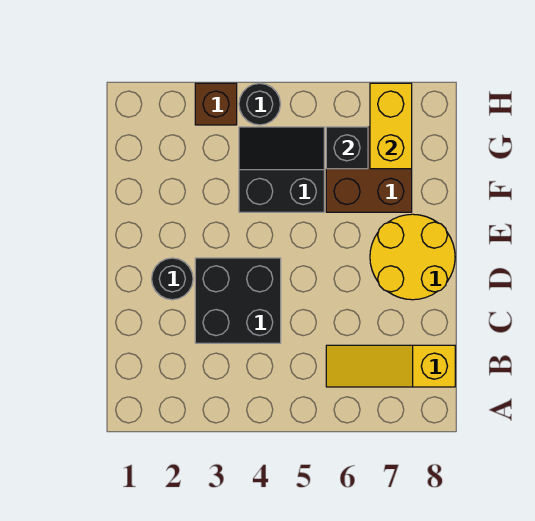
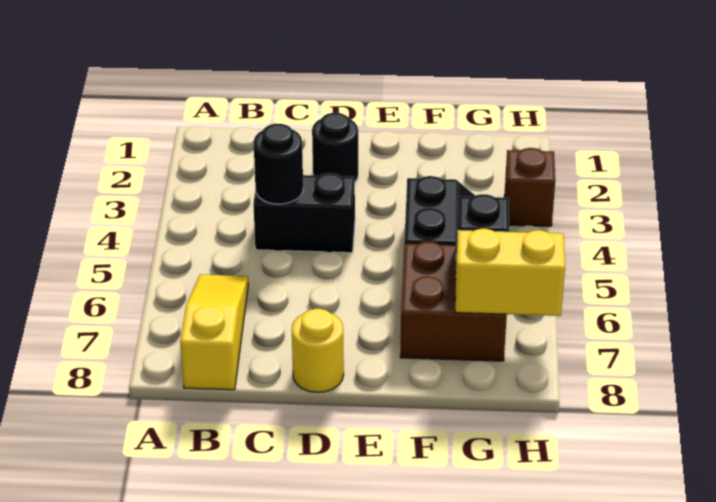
black brick C3:D4 level 1 -> black brick C4:D4 level 1
yellow round brick D7:E8 level 1 -> yellow round brick D8 level 1
black round brick H4 level 1 -> black round brick C4 level 2

